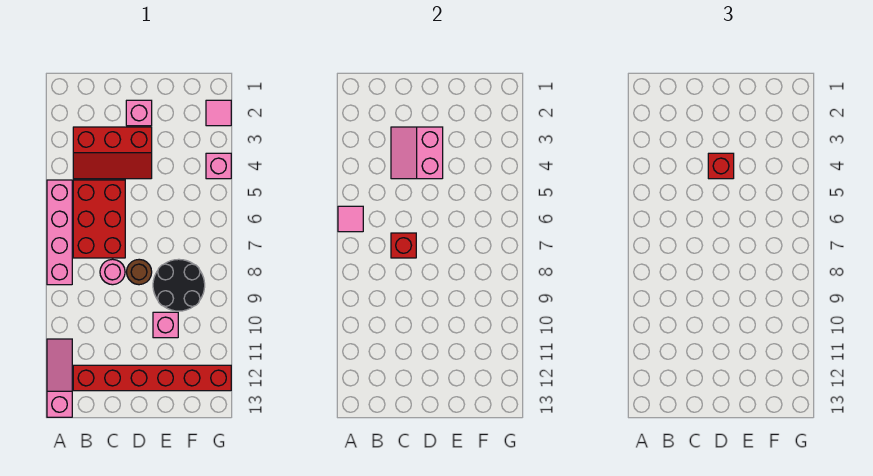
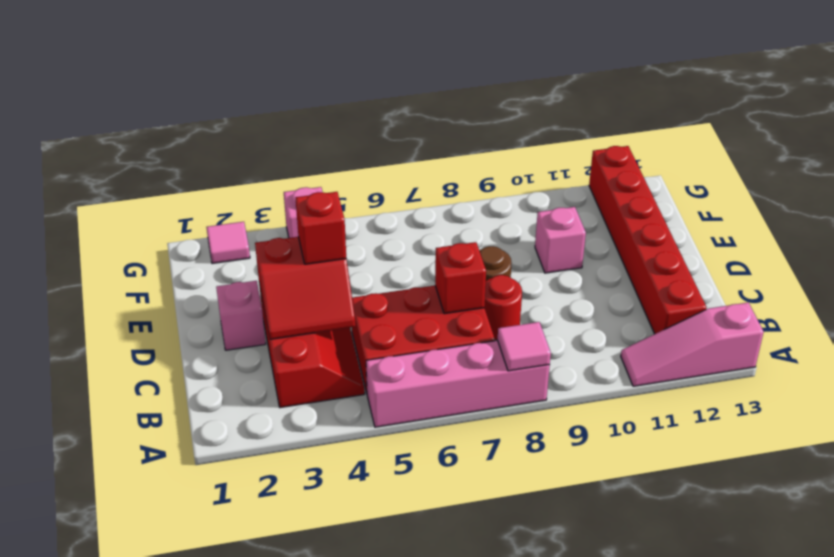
pink tile A6 level 2 -> pink tile A8 level 2
pink slope C3:D4 level 2 top D -> red slope C3:D4 level 2 top D
pink round brick C8 level 1 -> red round brick C8 level 1
black round brick E8:F9 level 1 -> none

